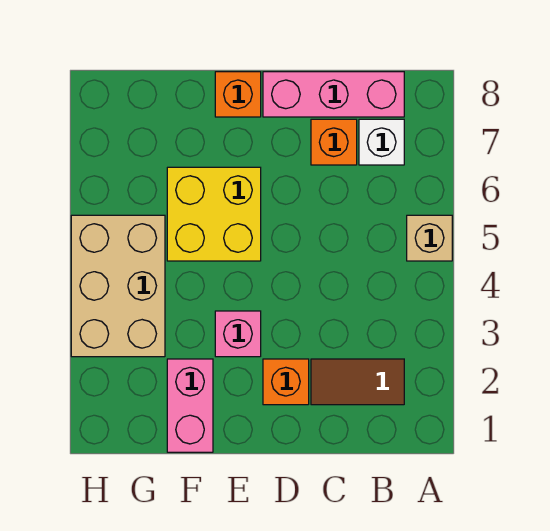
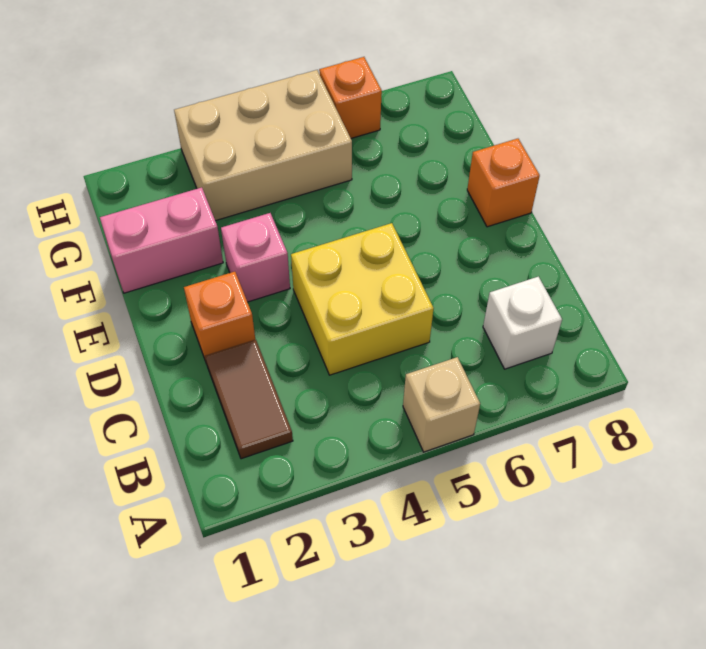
pink brick B8:D8 level 1 -> none
orange brick C7 level 1 -> orange brick H6 level 1
yellow brick E5:F6 level 1 -> yellow brick C4:D5 level 1

